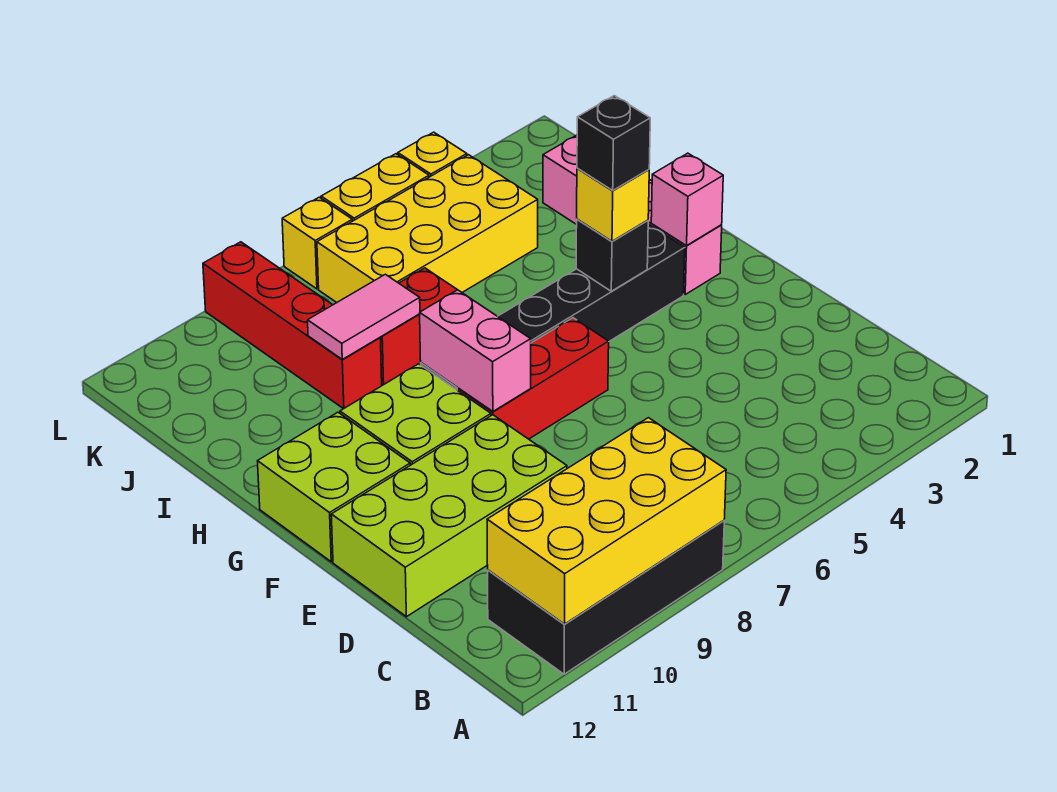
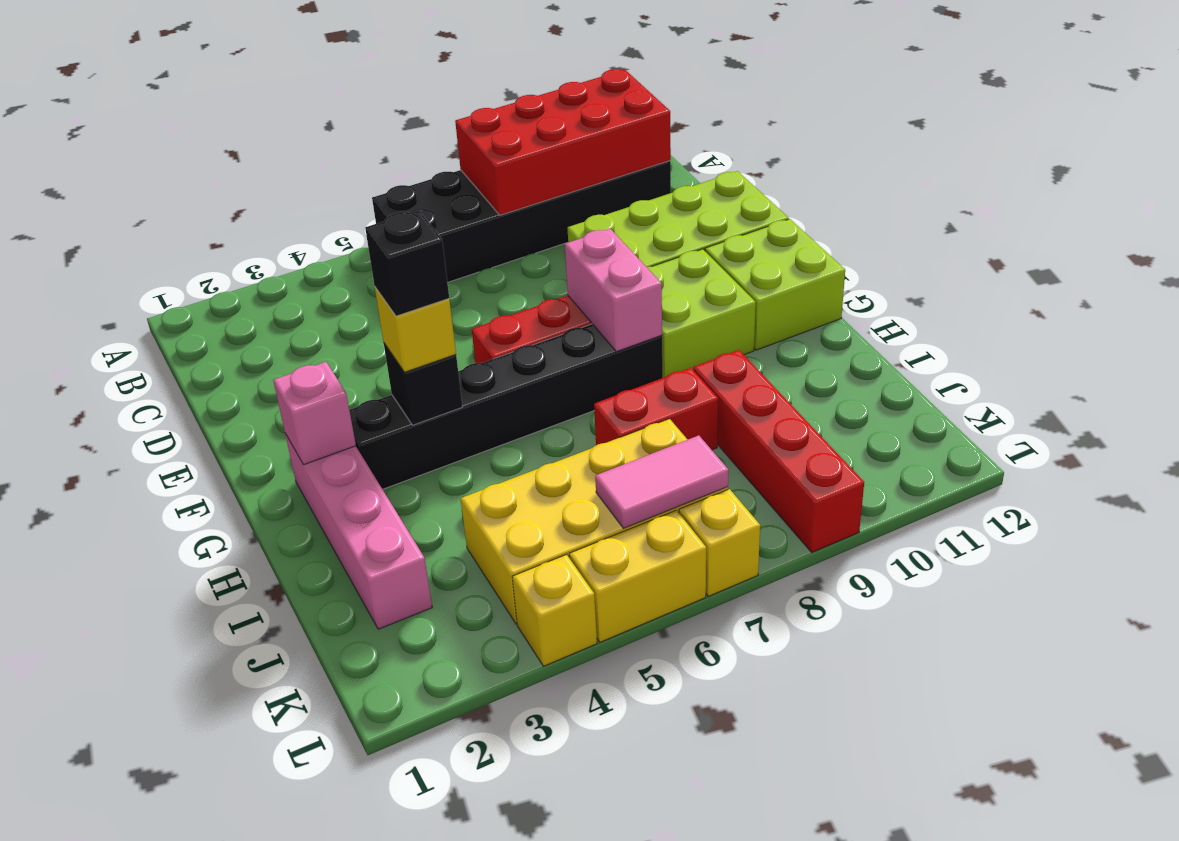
black brick A8:B11 level 1 -> black brick A6:B11 level 1
yellow brick A8:B11 level 2 -> red brick A8:B11 level 2
pink tile I8:I9 level 2 -> pink tile K6:K7 level 2

